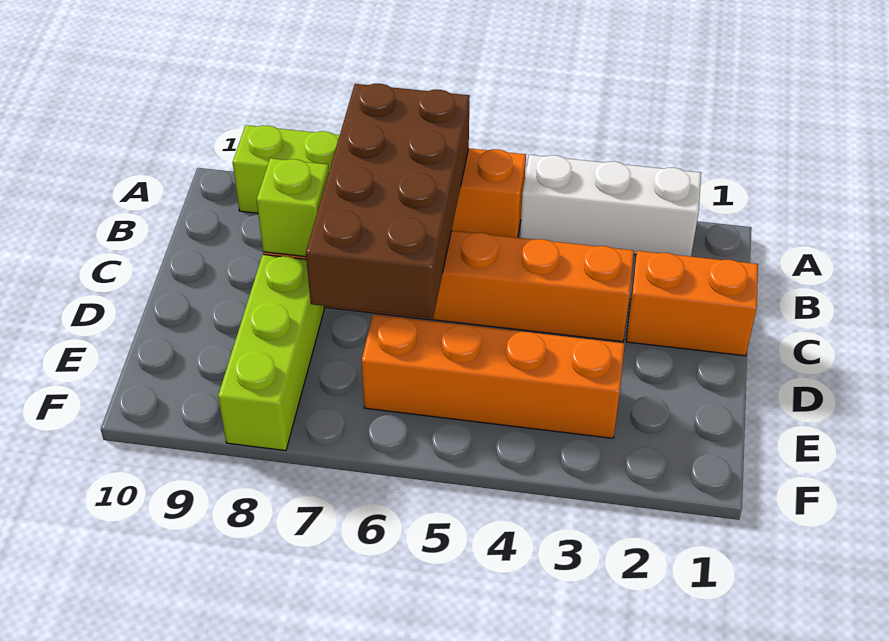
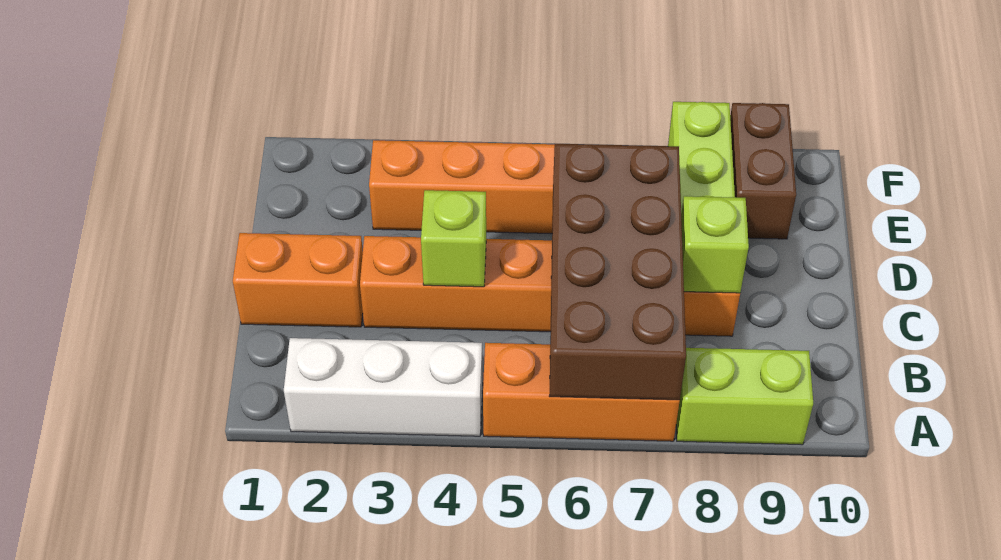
none -> lime brick C4 level 2
none -> brown brick E9:F9 level 1

